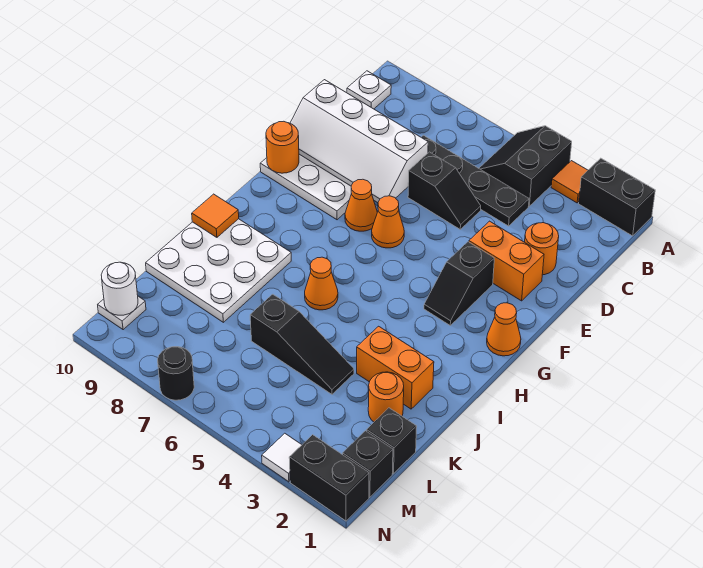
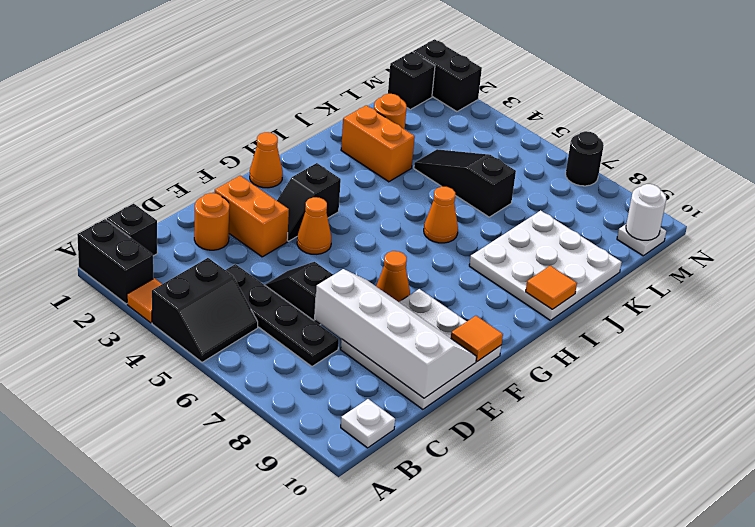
black slope F3:G3 level 1 top F -> black slope F3:G3 level 1 top G
orange cone F6 level 1 -> orange cone F4 level 1
orange round brick F10 level 2 -> orange tile F10 level 2
black brick L1 level 1 -> black brick B1 level 1
white tile N3 level 1 -> none

